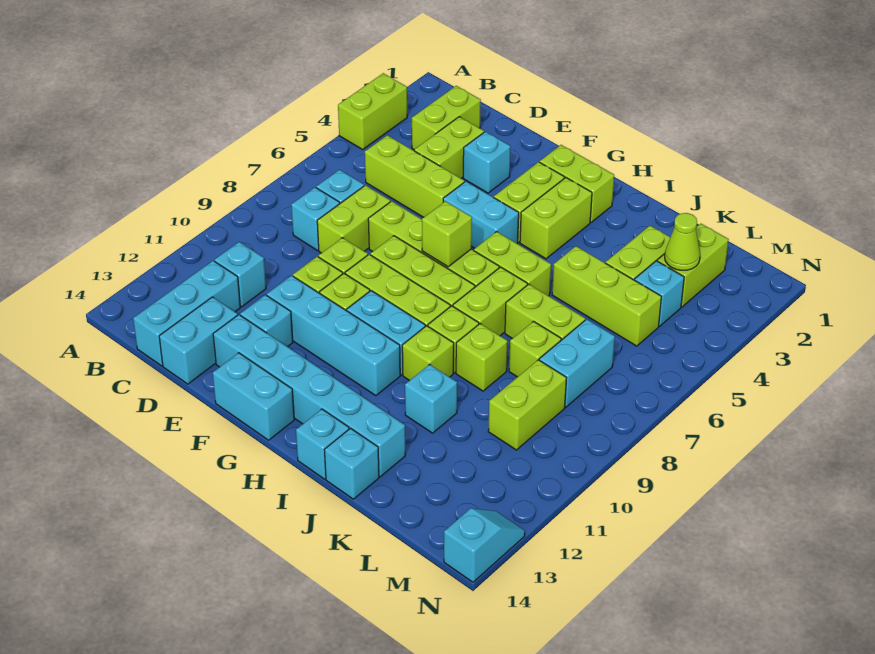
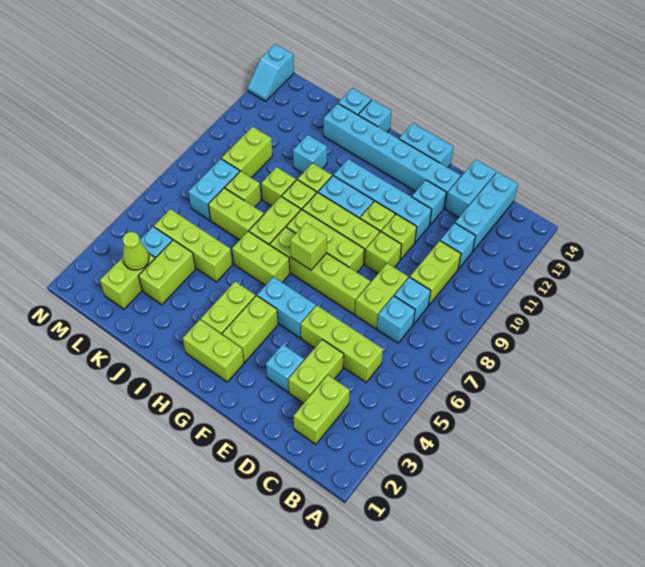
lime brick A3:A4 level 1 -> lime brick C9:C10 level 1

